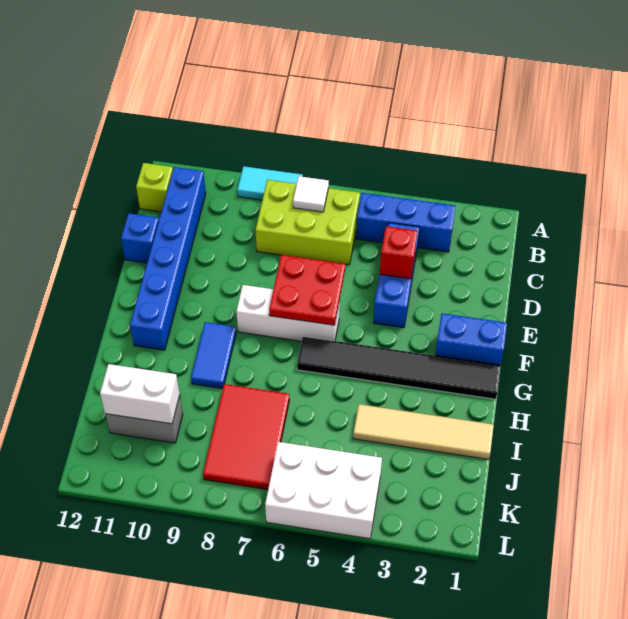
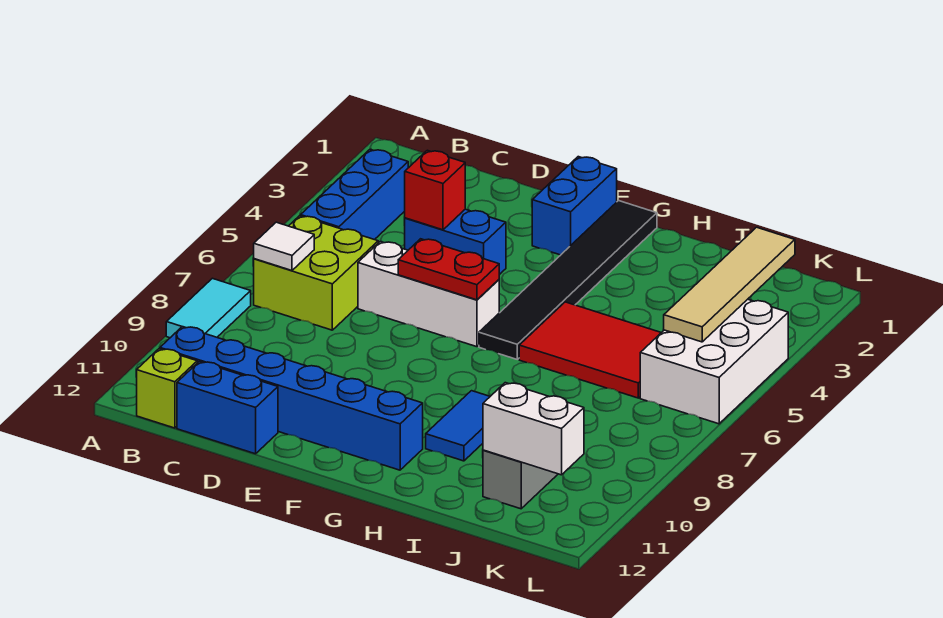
lime brick B6:C8 level 1 -> lime brick B6:C7 level 1
blue brick C4:E4 level 1 -> blue brick D4:E4 level 1
blue brick D12 level 1 -> blue brick C12:D12 level 1
red plate E6:F7 level 2 -> red plate E6:F6 level 2
white brick F6:F8 level 1 -> white brick D6:F6 level 1
blue tile G9:H9 level 1 -> blue tile H9:H10 level 1
tan tile I1:I4 level 1 -> tan tile K2:K5 level 2
red tile I7:K8 level 1 -> red tile H5:J6 level 1
white brick J10:J11 level 2 -> white brick J11:K11 level 2

